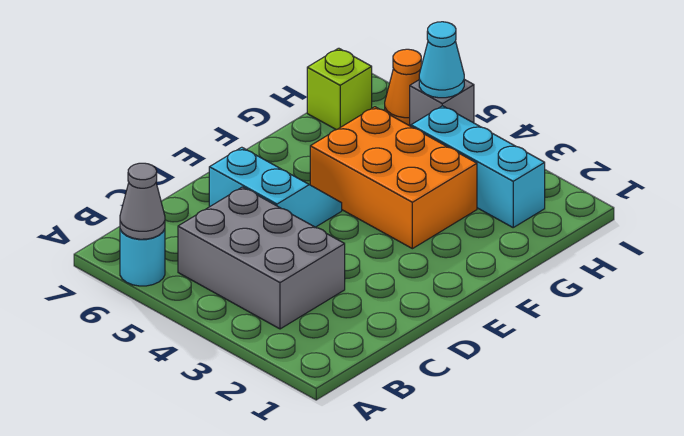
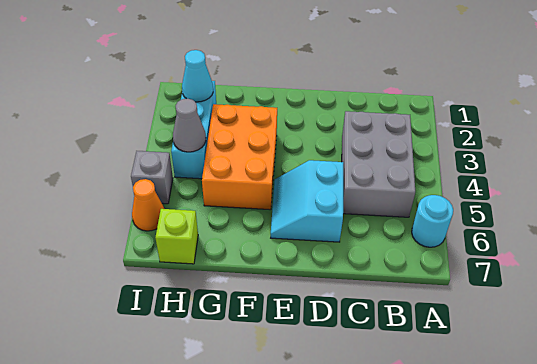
grey cone A6 level 2 -> grey cone H4 level 2
cyan cone I5 level 2 -> cyan cone H2 level 2

